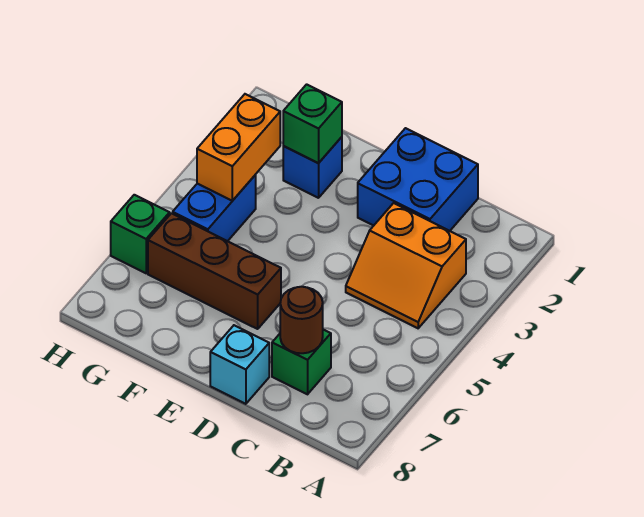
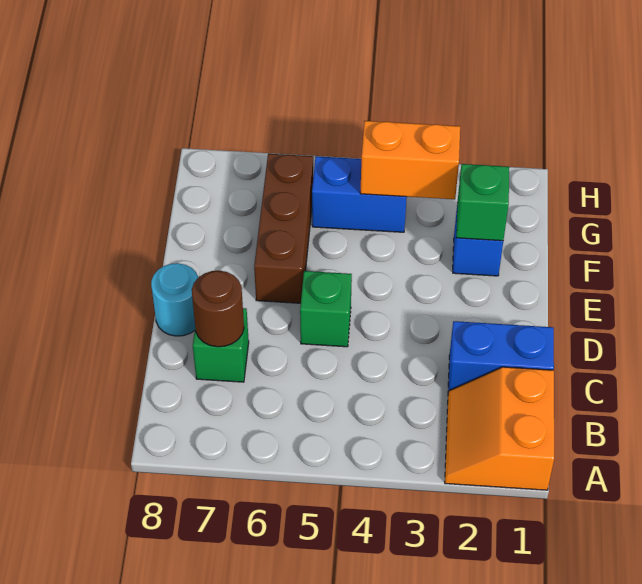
orange slope B3:C4 level 1 top 3 -> orange slope A1:B2 level 1 top 1
blue brick C1:D2 level 1 -> blue brick C1:C2 level 1
cyan brick D8 level 1 -> cyan round brick D8 level 1
green brick H6 level 1 -> green brick D5 level 1

